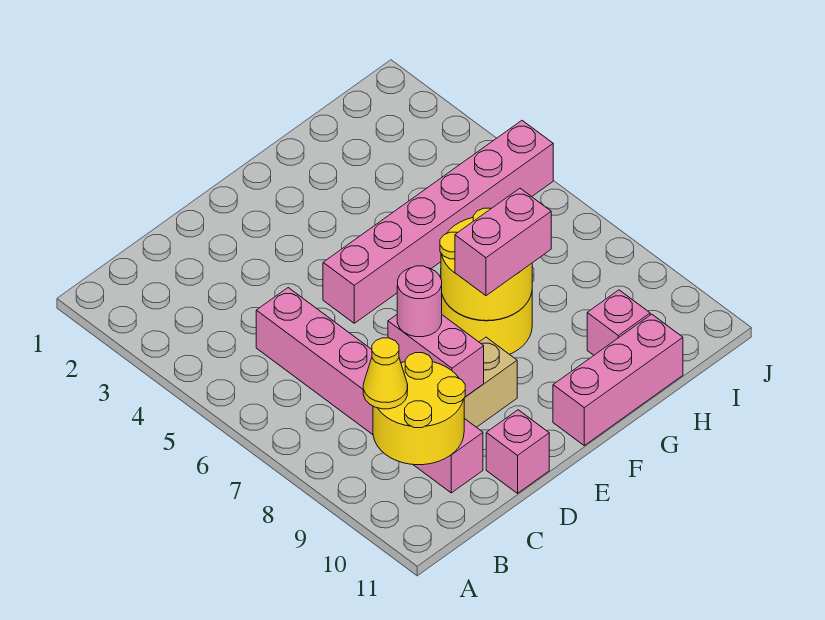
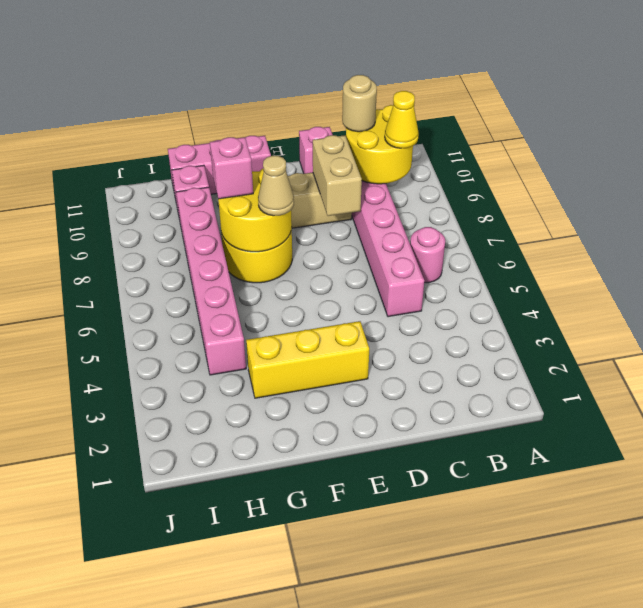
none -> tan round brick C10 level 3
pink brick D8:D9 level 2 -> tan brick D8:D9 level 2
pink round brick D8 level 3 -> pink round brick B6 level 1
none -> yellow brick E3:G3 level 1
pink brick E5:J5 level 1 -> pink brick H4:H9 level 1
none -> tan cone F7 level 3
pink brick F8:G8 level 3 -> pink brick G8 level 3

